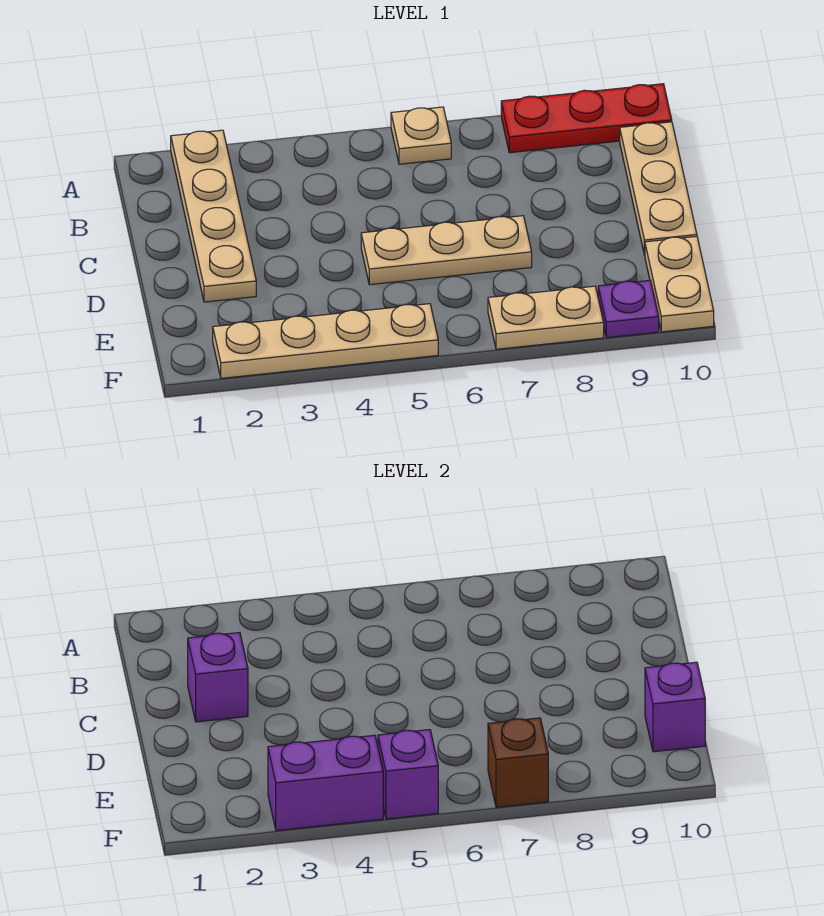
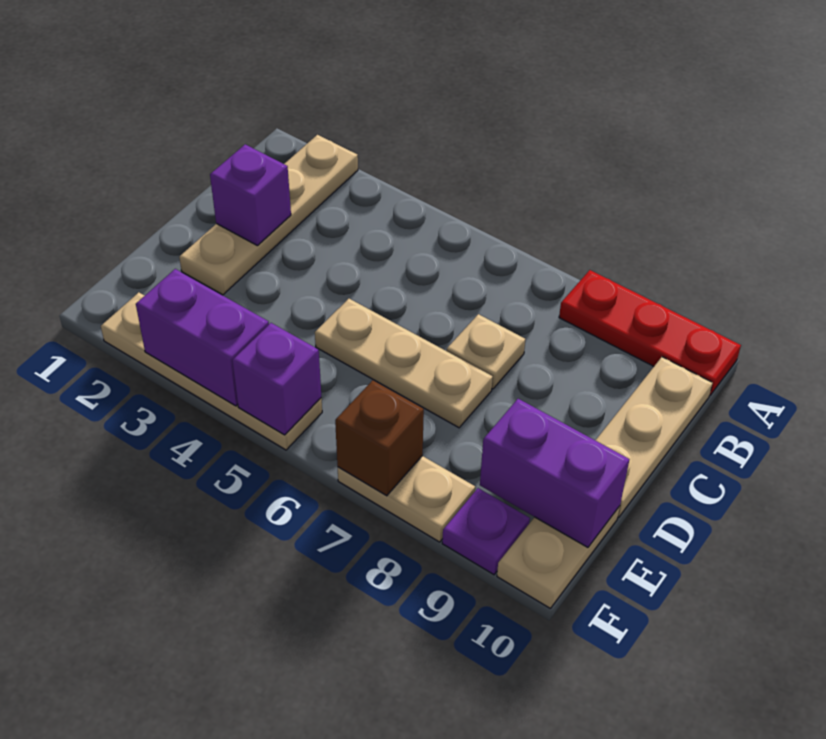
tan plate A6 level 1 -> tan plate C7 level 1
purple brick E10 level 2 -> purple brick E9:E10 level 2

